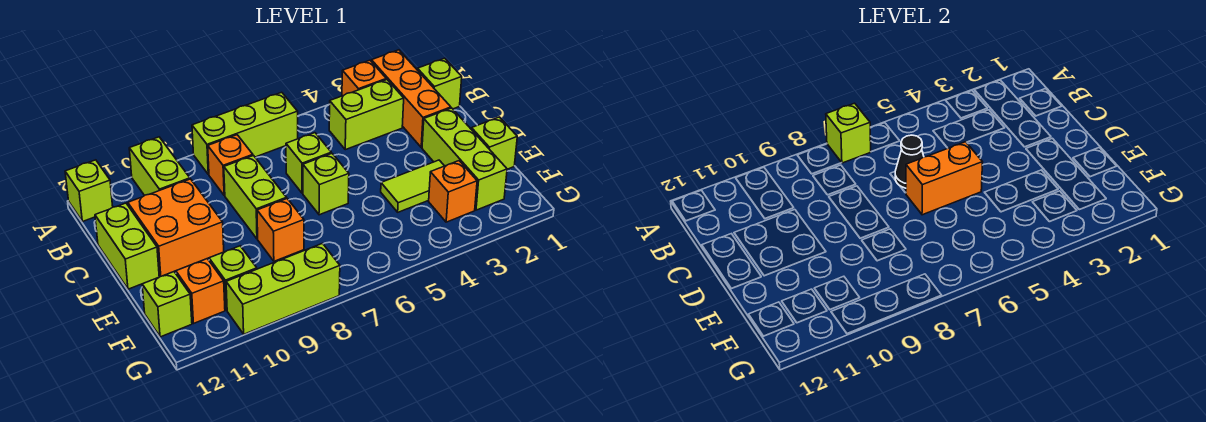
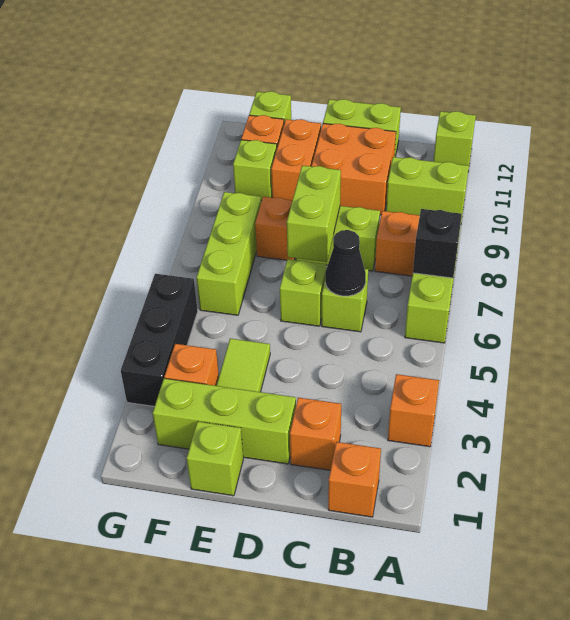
orange brick A2:C2 level 1 -> orange brick C2 level 1
lime brick A7 level 2 -> black brick A7 level 2
lime brick B1 level 1 -> orange brick B1 level 1
lime brick B3:B4 level 1 -> lime brick D7:D8 level 2
orange brick D5:D6 level 2 -> orange brick E10:E11 level 1
none -> black brick G3:G5 level 1
lime brick G8:G10 level 1 -> lime brick F6:F8 level 1

